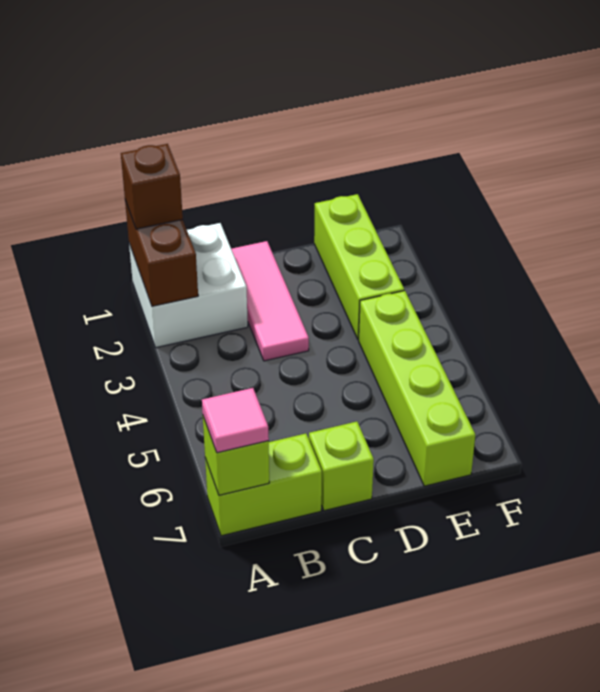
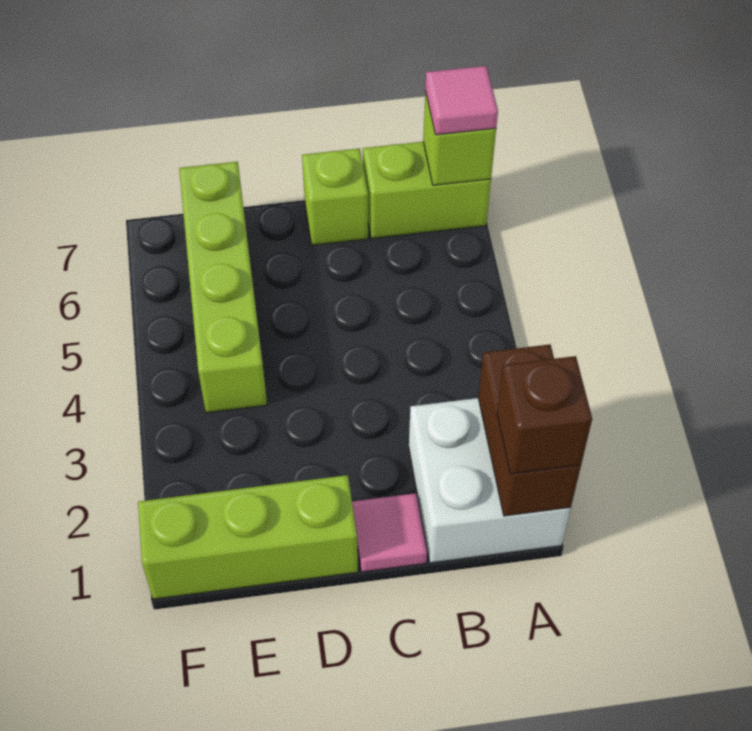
pink tile C1:C3 level 1 -> pink tile C1 level 1
lime brick E1:E3 level 1 -> lime brick D1:F1 level 1

